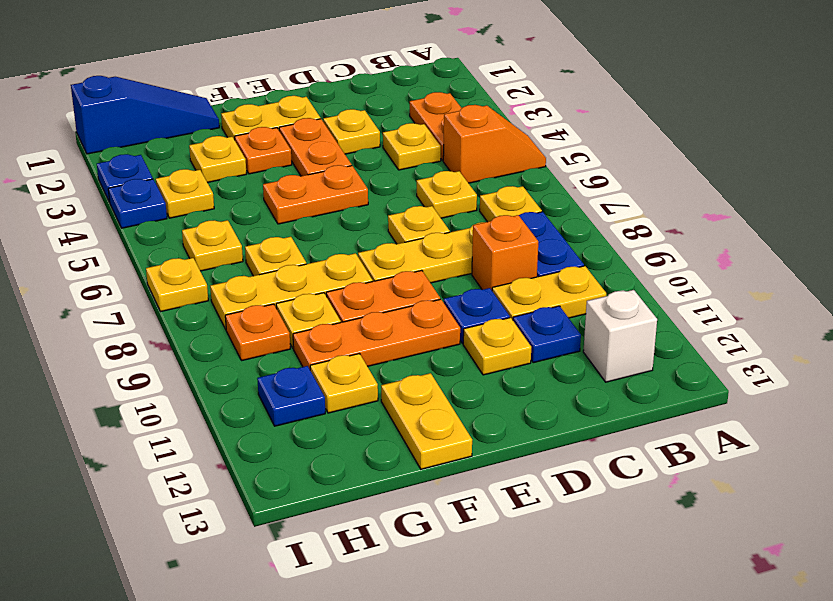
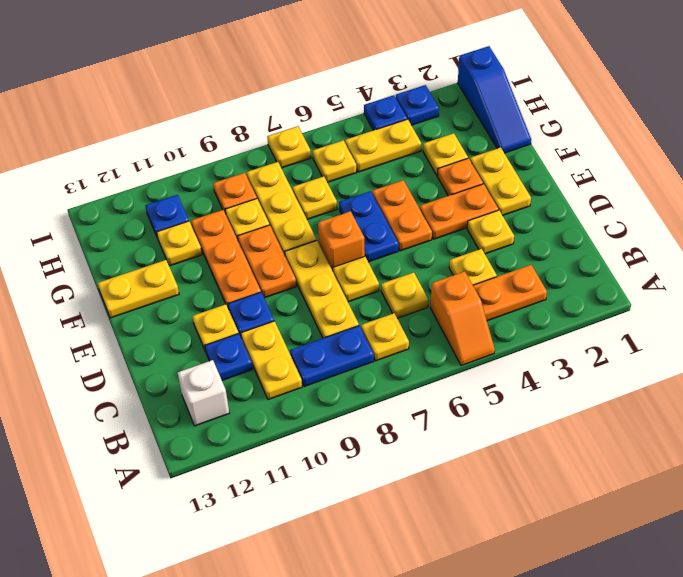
orange brick C9 level 1 -> orange brick E7 level 1
none -> blue plate E6:F6 level 1
yellow plate H4 level 1 -> yellow plate H4:H5 level 1

